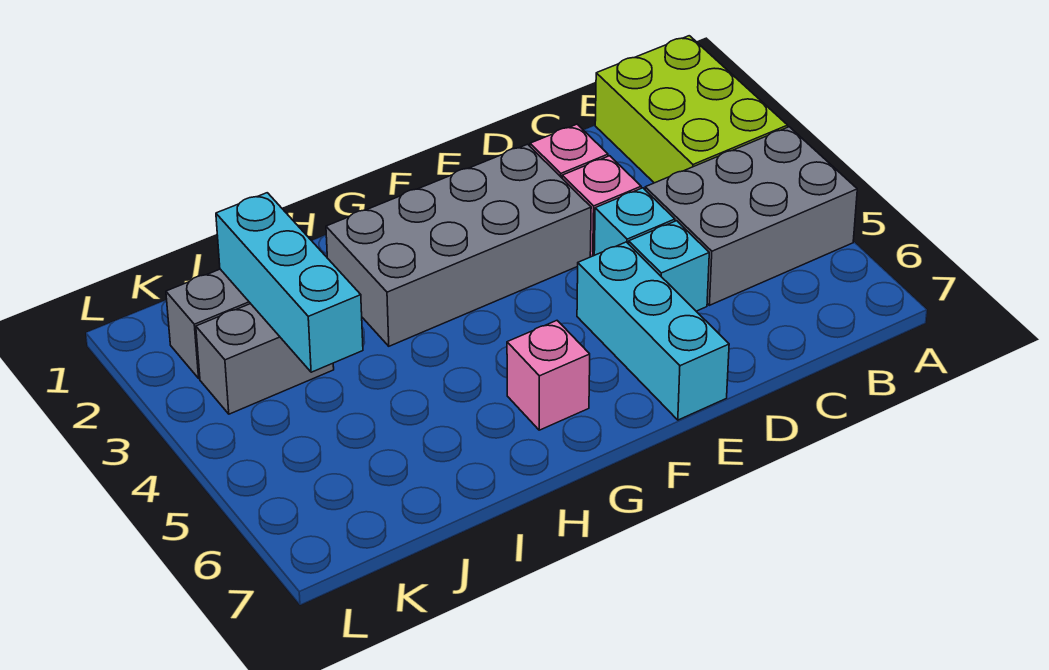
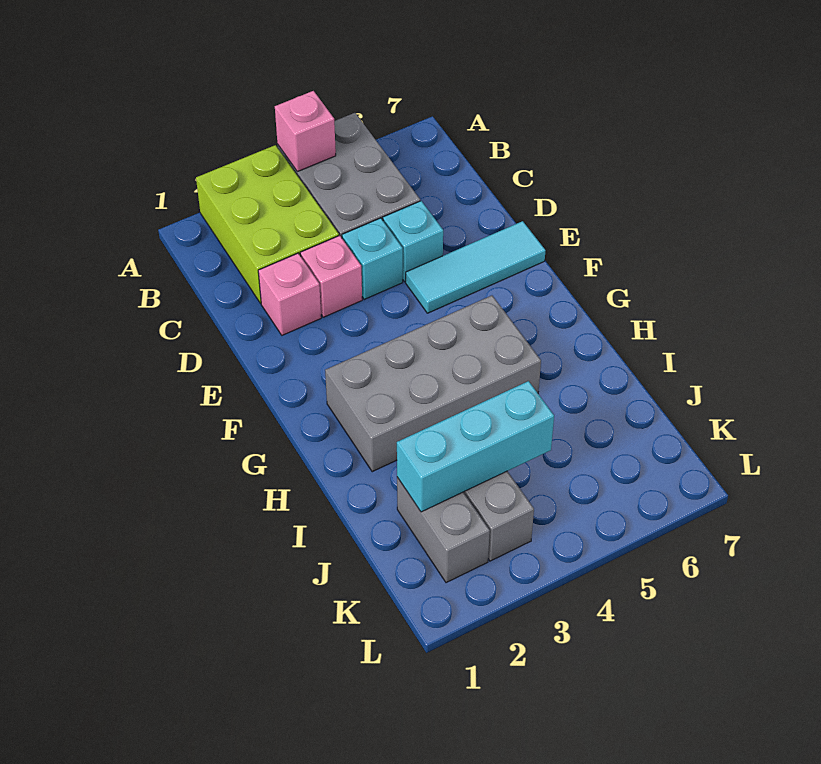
lime brick A1:B3 level 1 -> lime brick A2:C3 level 1
grey brick E2:H3 level 1 -> grey brick G2:H5 level 1
cyan brick E5:E7 level 1 -> cyan tile E5:E7 level 1
pink brick G6 level 1 -> pink brick A4 level 2

